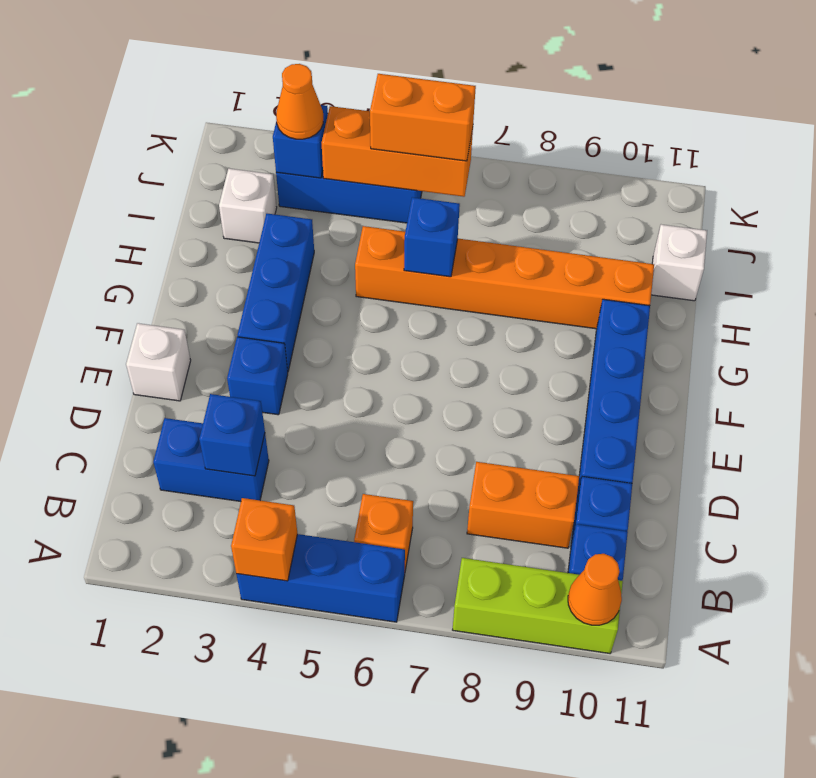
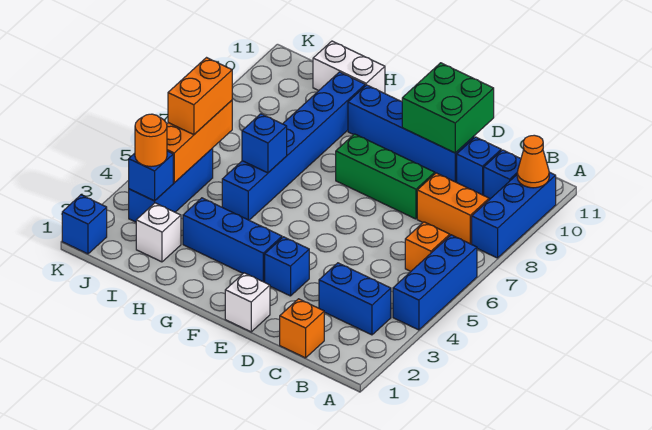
orange brick A4 level 2 -> orange brick C1 level 1
lime brick A8:A10 level 1 -> blue brick A8:A10 level 1
blue brick C2:C3 level 1 -> blue brick B3:C3 level 1
blue brick C3 level 2 -> blue brick K1 level 1
orange brick C8:C9 level 1 -> orange brick B8:C8 level 1
none -> green brick D8:F8 level 1
none -> green brick D10:E11 level 2
orange brick H5:H10 level 1 -> blue brick H5:H10 level 1
white brick I11 level 1 -> white brick H11:I11 level 1
orange cone J3 level 3 -> orange round brick J3 level 3

